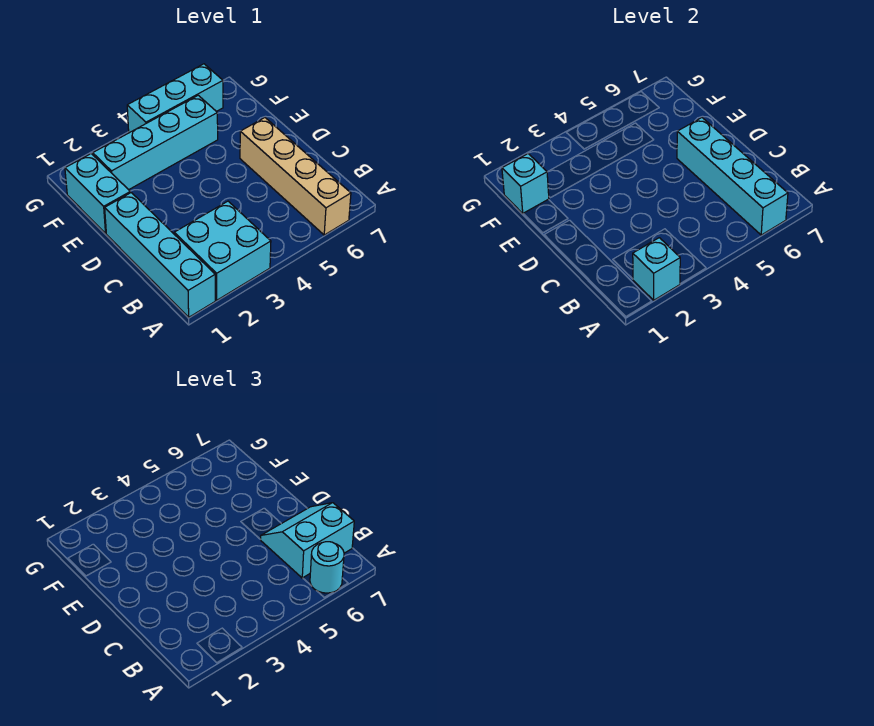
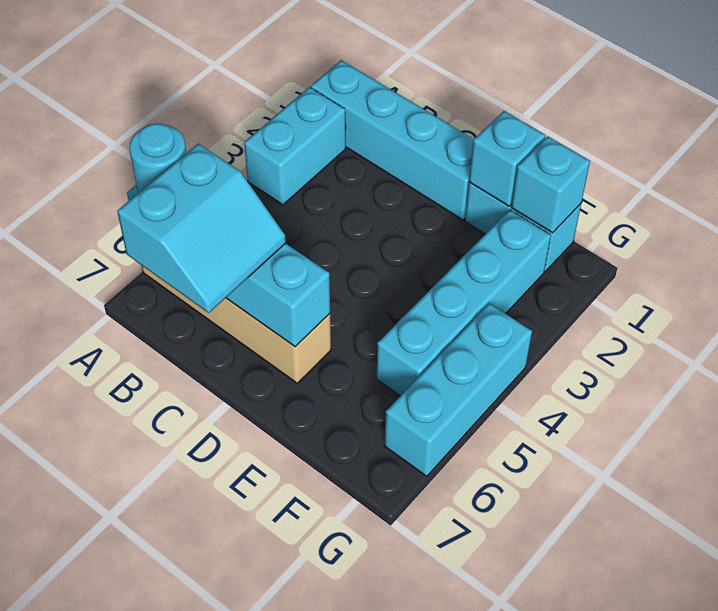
cyan brick A2:B3 level 1 -> cyan brick A2:A3 level 1
cyan brick A2 level 2 -> cyan brick E1 level 2

